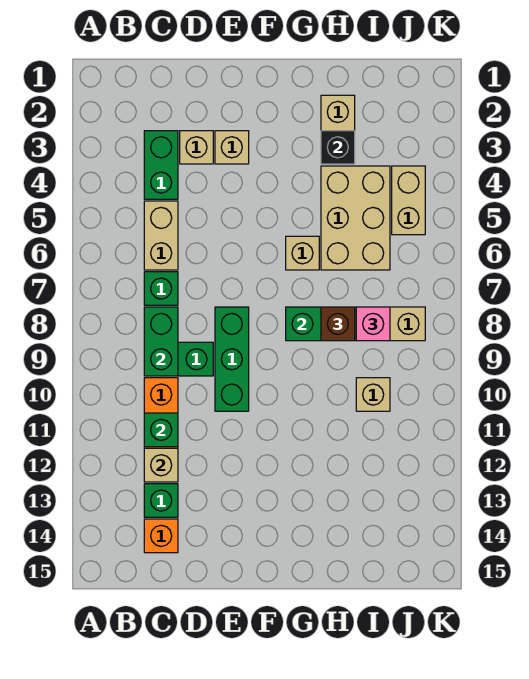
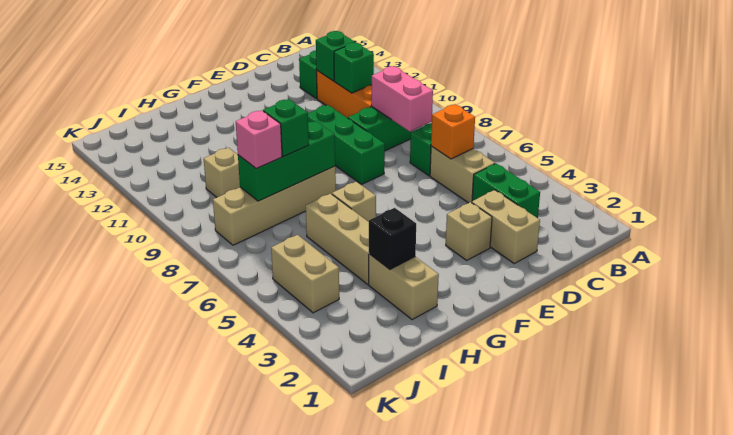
green brick C8:C9 level 2 -> pink brick C8:C9 level 2
tan brick C12 level 2 -> green brick C12 level 2
orange brick C14 level 1 -> orange brick C6 level 2
tan brick D3 level 1 -> tan brick D2:D3 level 1
tan brick H4:I6 level 1 -> tan brick H4:H6 level 1
brown brick H8 level 3 -> green brick H8 level 3

